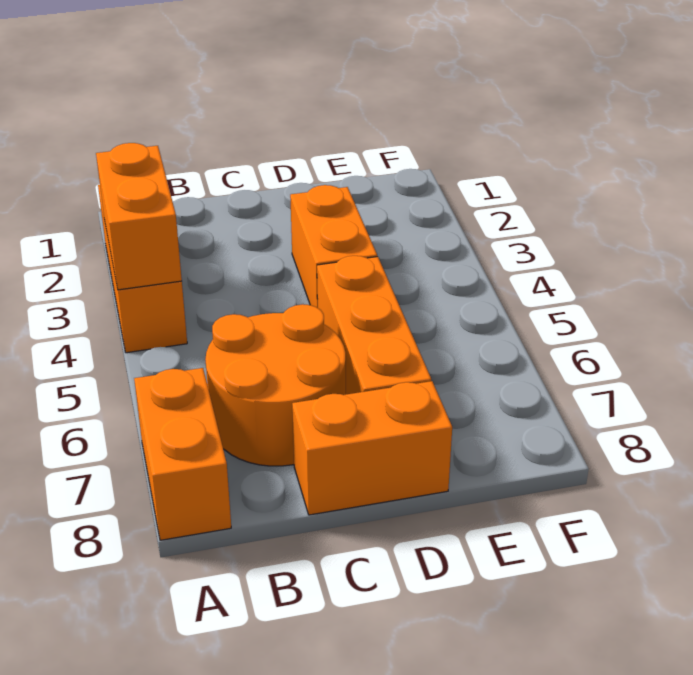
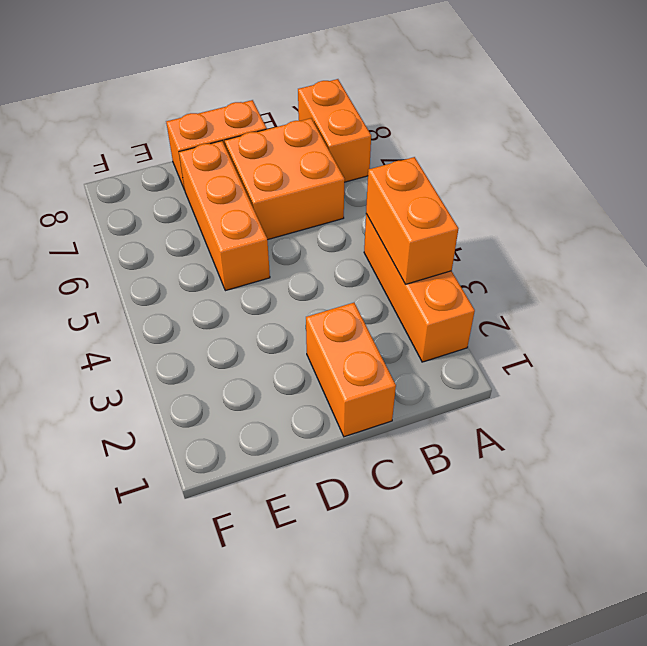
orange round brick B6:C7 level 1 -> orange brick B6:C7 level 1
orange brick D3:D4 level 1 -> orange brick C1:C2 level 1

